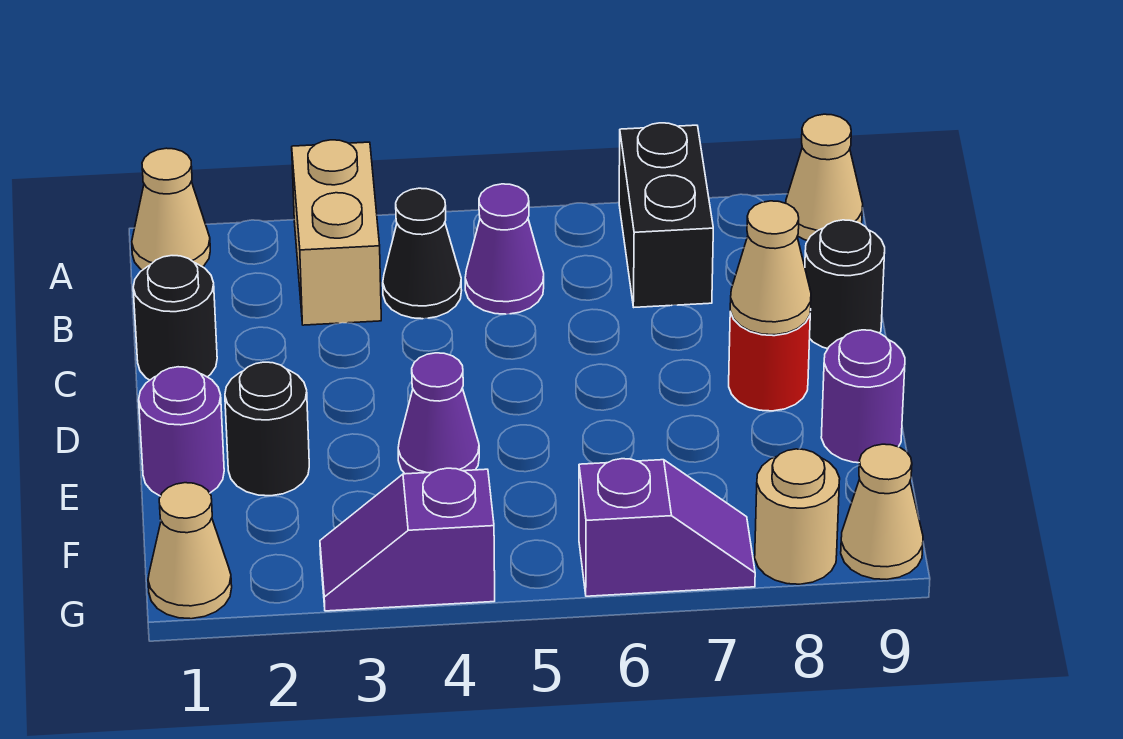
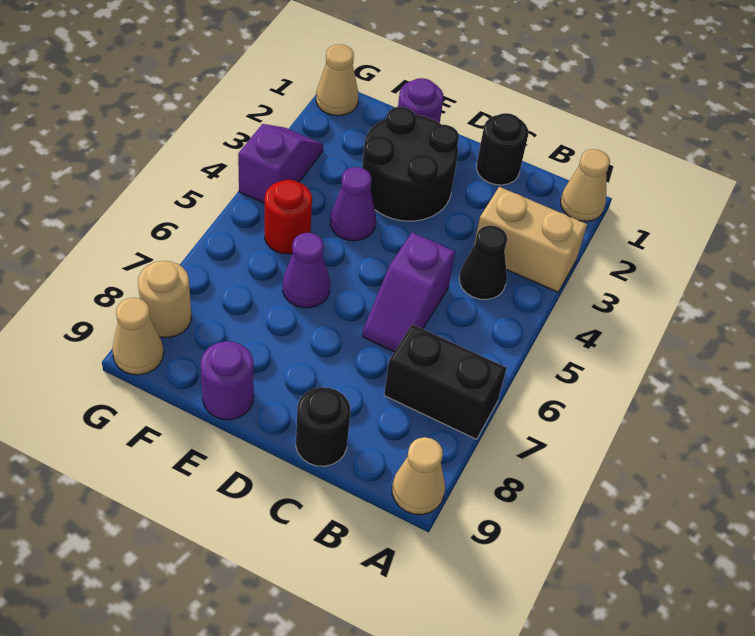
purple cone B5 level 1 -> purple cone E6 level 1
red round brick D8 level 1 -> red round brick F5 level 1
tan cone D8 level 2 -> none
black round brick E2 level 1 -> black round brick D2:E3 level 1
purple slope G6:G7 level 1 top 6 -> purple slope C5:C6 level 1 top 5

